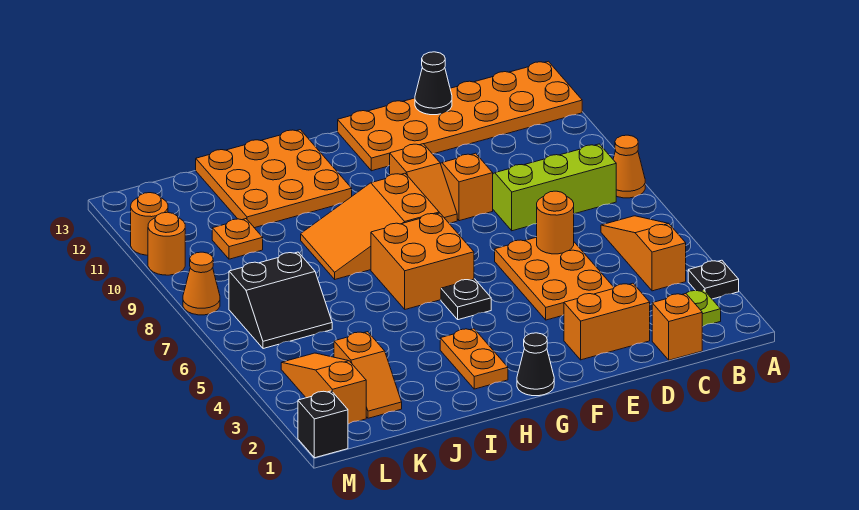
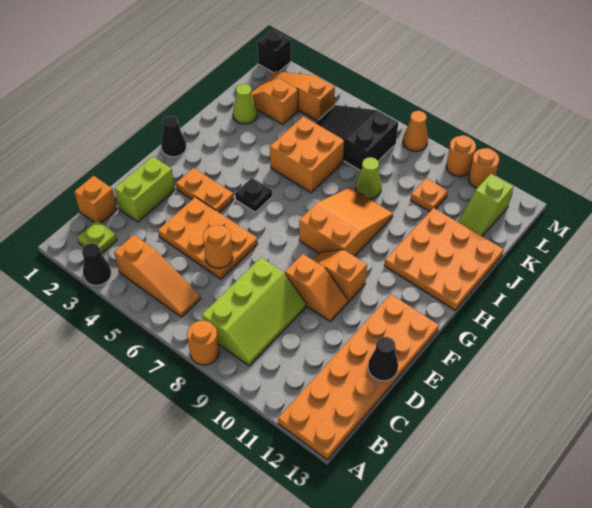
black plate A3 level 1 -> black cone A3 level 1
orange cone A8 level 1 -> orange round brick A8 level 1
orange brick D2:E2 level 1 -> lime brick D2:E2 level 1
orange brick G6:H7 level 1 -> orange brick I5:J6 level 1
orange plate H2:H3 level 1 -> orange plate F3:F4 level 1
none -> lime cone J2 level 1
none -> lime cone J8 level 1
black slope K6:L7 level 1 top 7 -> black slope K5:L7 level 1 top 7
none -> lime slope K12:L12 level 1 top L
orange slope L2:L4 level 1 top 2 -> orange slope L2:L4 level 1 top 4

